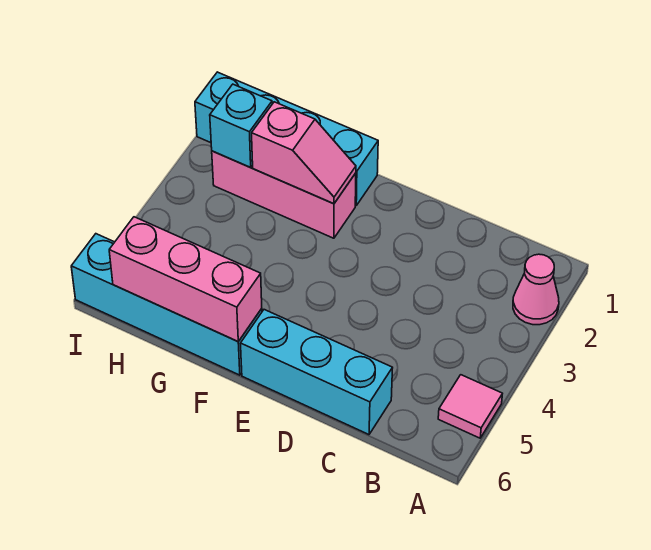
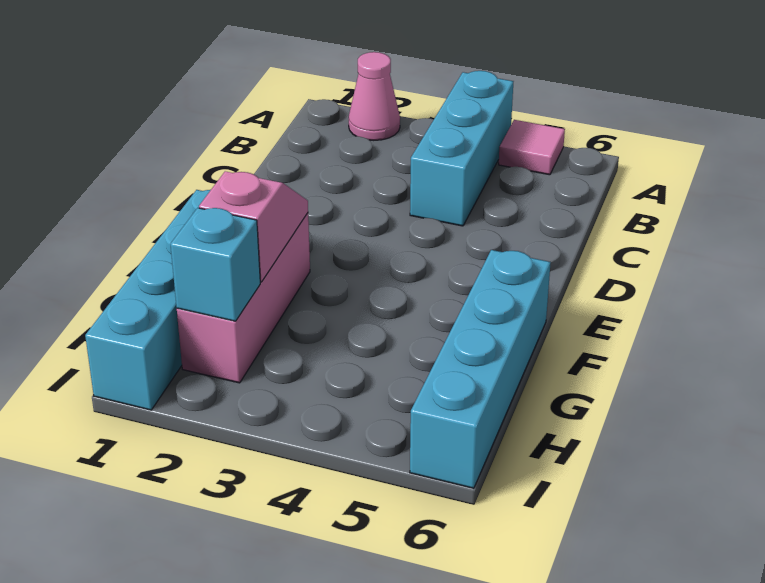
cyan brick C6:E6 level 1 -> cyan brick A4:C4 level 1
pink brick F6:H6 level 2 -> none

